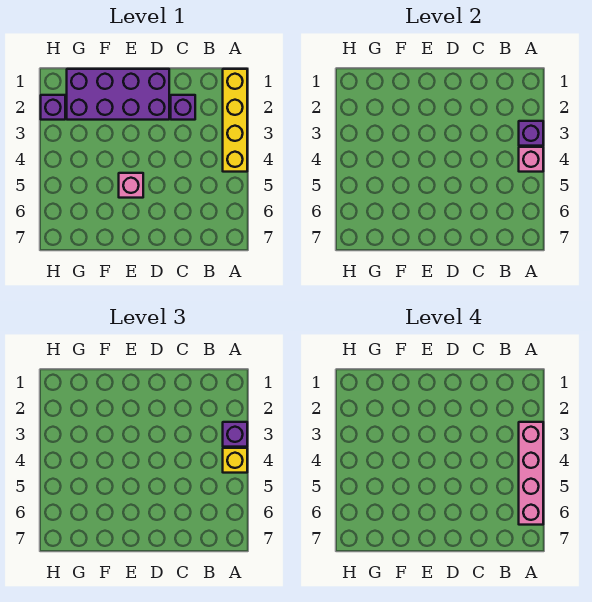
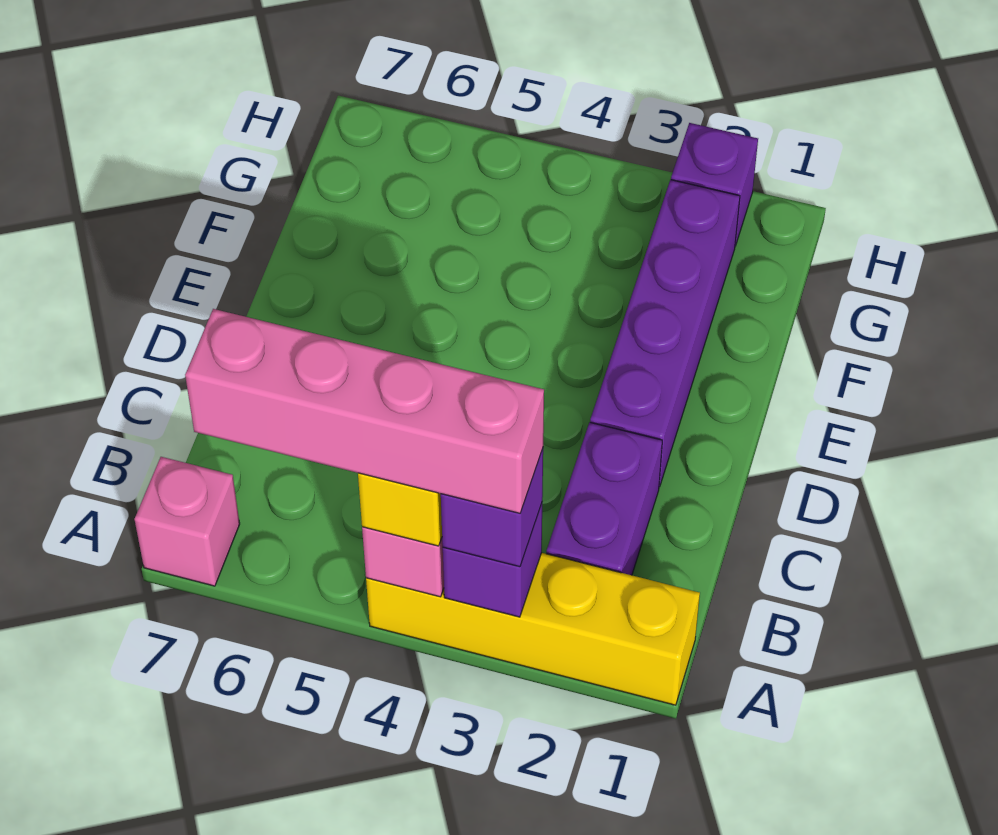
purple brick C2 level 1 -> purple brick B2:C2 level 1
purple brick D1:G2 level 1 -> purple brick D2:G2 level 1
pink brick E5 level 1 -> pink brick A7 level 1

